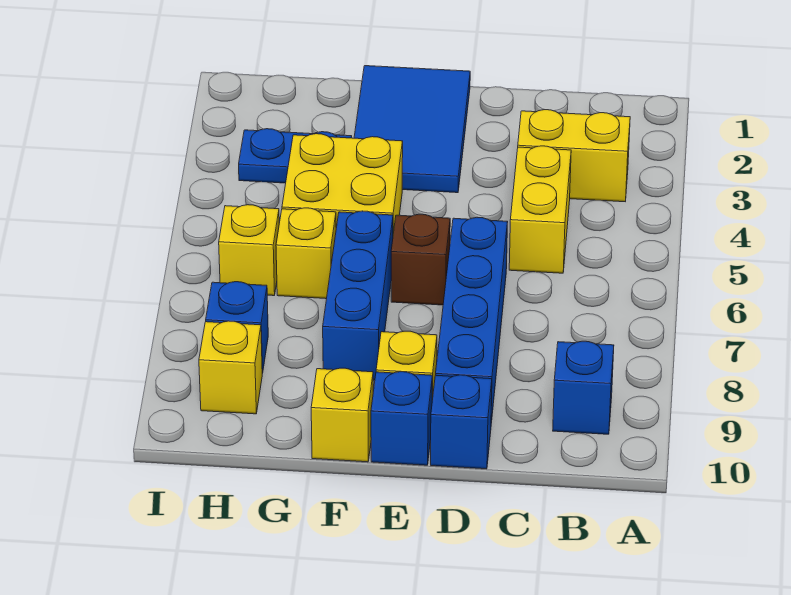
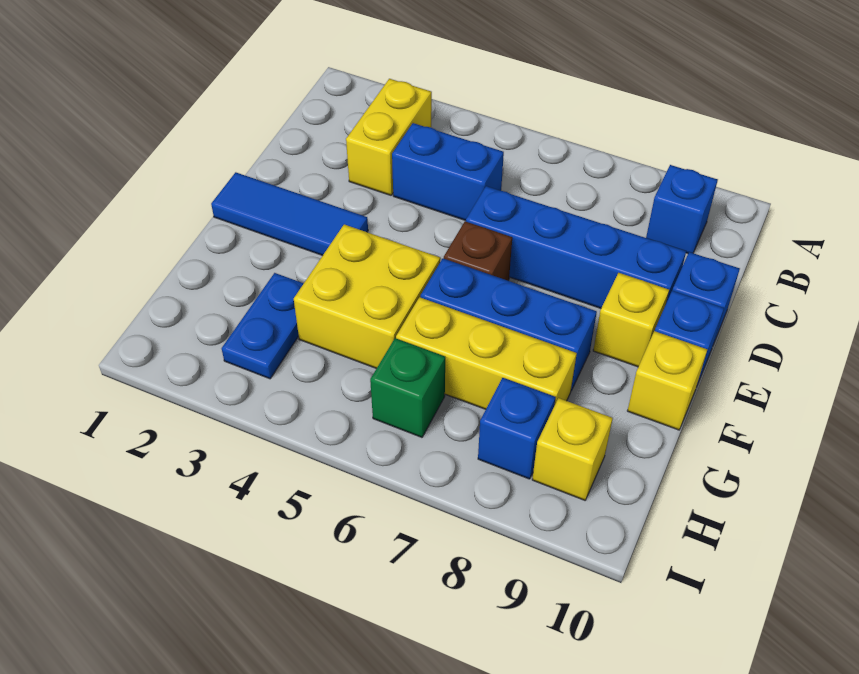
yellow brick C4:C5 level 1 -> blue brick C4:C5 level 1
blue tile E1:F3 level 1 -> blue tile E1:E3 level 1
yellow brick G6 level 1 -> yellow brick G6:G8 level 1
yellow brick H6 level 1 -> green brick H6 level 1

